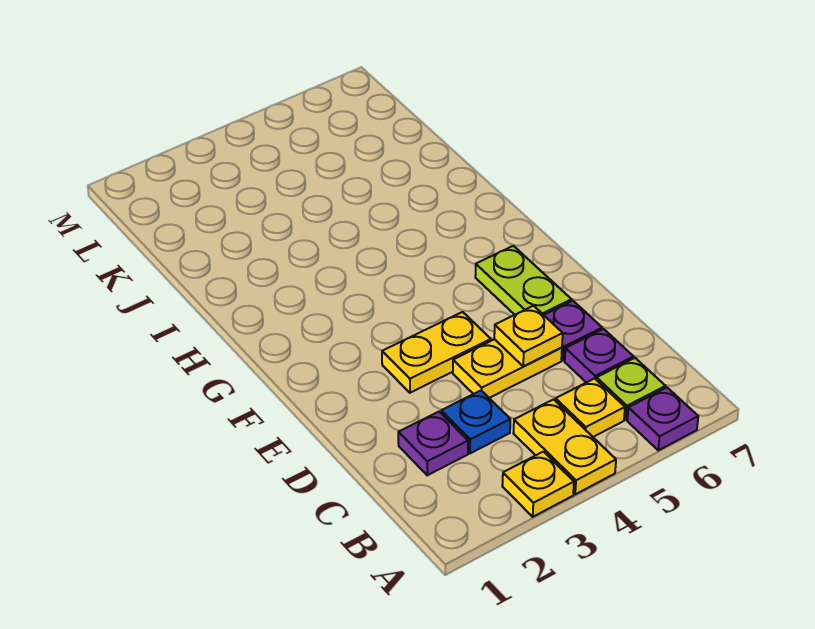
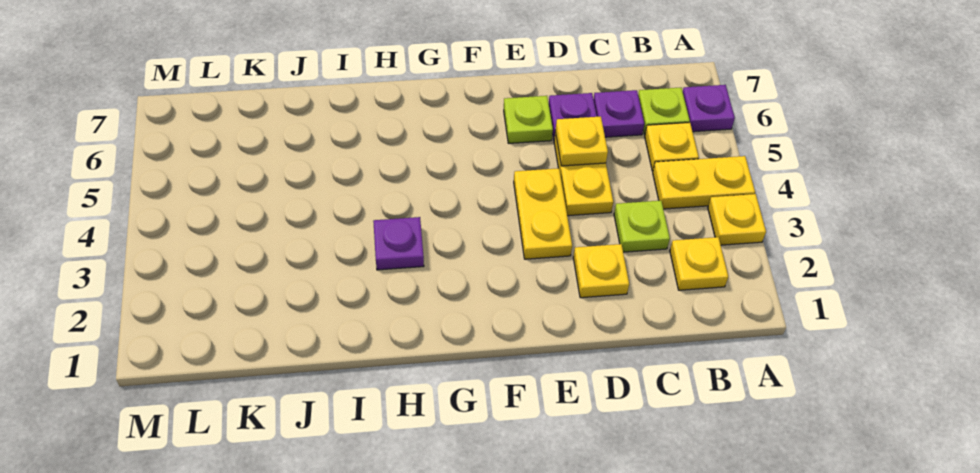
none -> yellow plate B2 level 1
purple plate C2 level 1 -> purple plate H3 level 1
blue plate C3 level 1 -> lime plate C3 level 1
none -> yellow plate D2 level 1
lime plate E6:F6 level 1 -> lime plate E6 level 1

